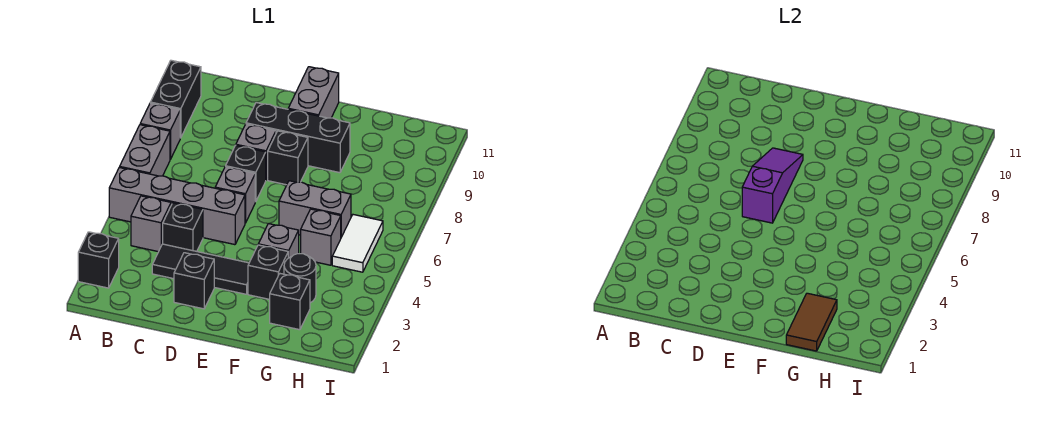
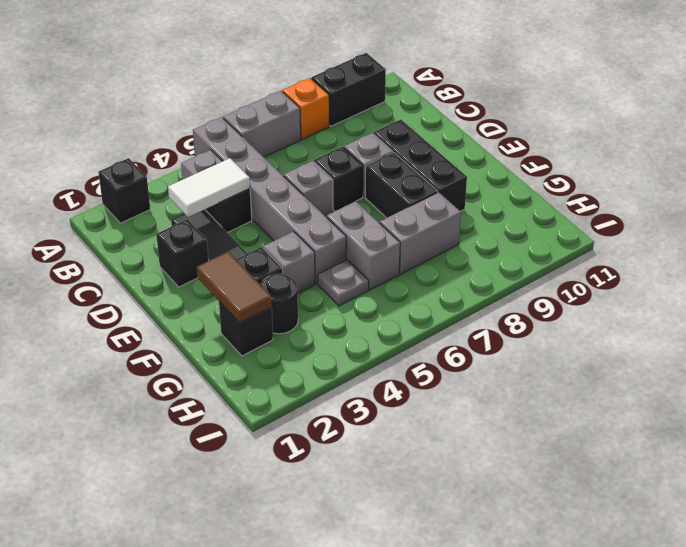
grey brick A5:D5 level 1 -> grey brick A5:F5 level 1
grey brick A8 level 1 -> orange brick A8 level 1
purple slope D6:D8 level 2 top 6 -> none
black brick E8 level 1 -> black brick E8:F8 level 1
grey brick E10:E11 level 1 -> grey brick G7:G8 level 1
brown tile G1:G2 level 2 -> brown tile F2:G2 level 2
grey brick G5 level 1 -> grey plate G5 level 1
white tile H5:H6 level 1 -> white tile C3:C4 level 2

